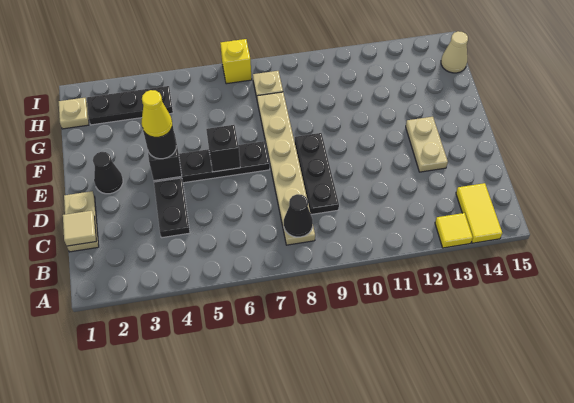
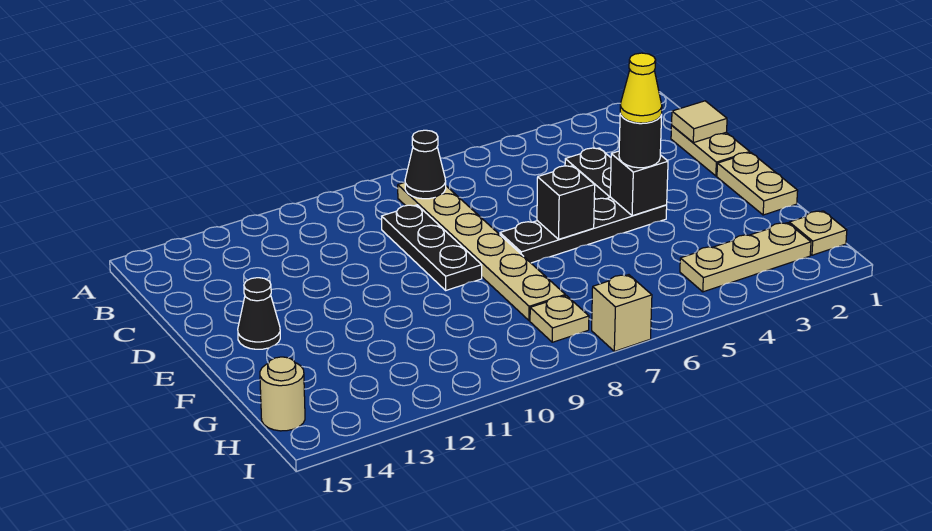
yellow tile A13 level 1 -> none
yellow tile A14:B14 level 1 -> none
tan plate D13:E13 level 1 -> tan plate E1:F1 level 1
black cone E2 level 1 -> black cone E14 level 1
black plate H2:H4 level 1 -> tan plate H2:H4 level 1
tan cone H15 level 1 -> tan round brick H15 level 1
yellow brick I7 level 1 -> tan brick I7 level 1

